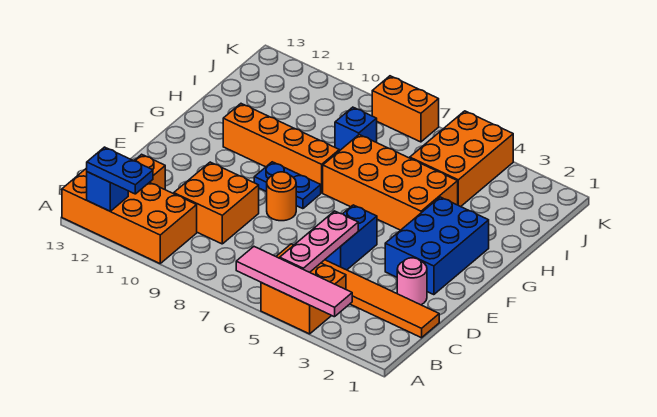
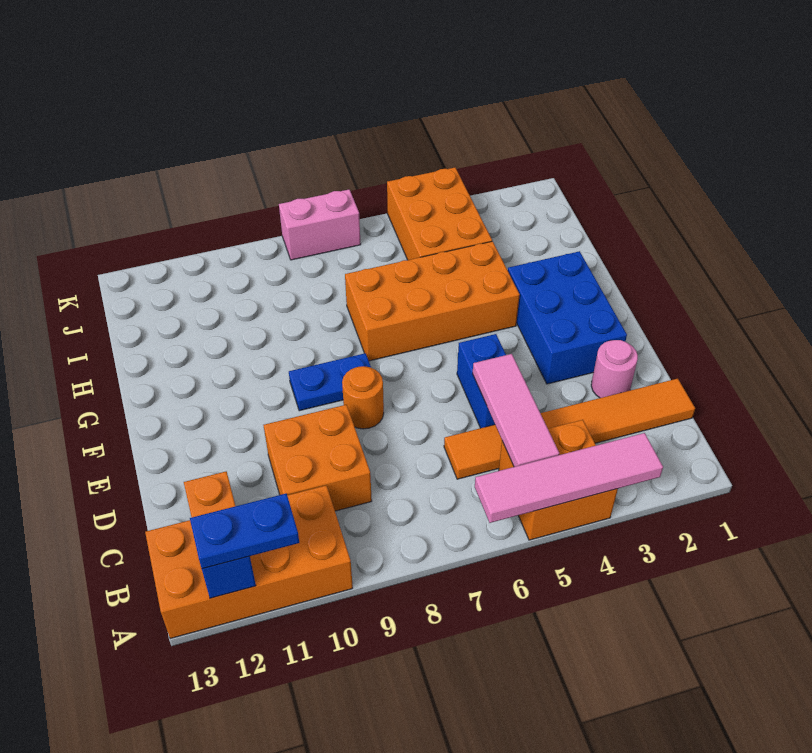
pink plate B5:D5 level 2 -> pink tile B5:D5 level 2
orange brick G8:G11 level 1 -> none
blue brick I8 level 1 -> none
orange brick K7:K8 level 1 -> pink brick K7:K8 level 1

